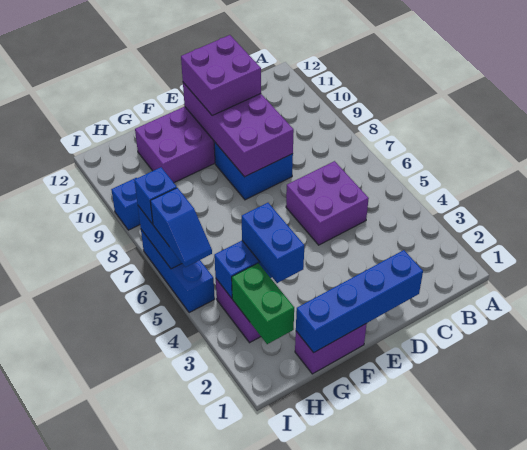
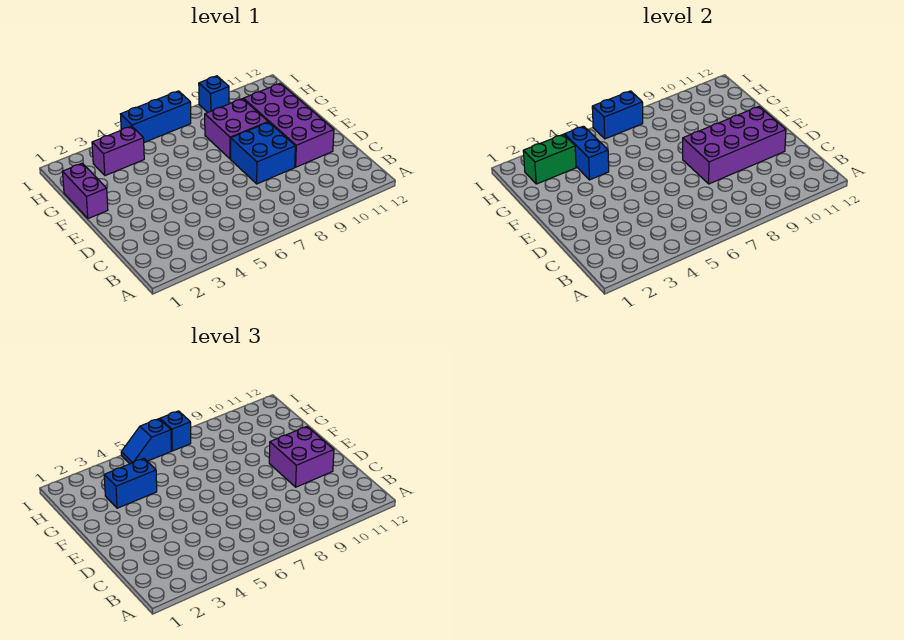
purple brick C5:D6 level 1 -> purple brick F8:G9 level 1
blue brick D1:G1 level 2 -> none

